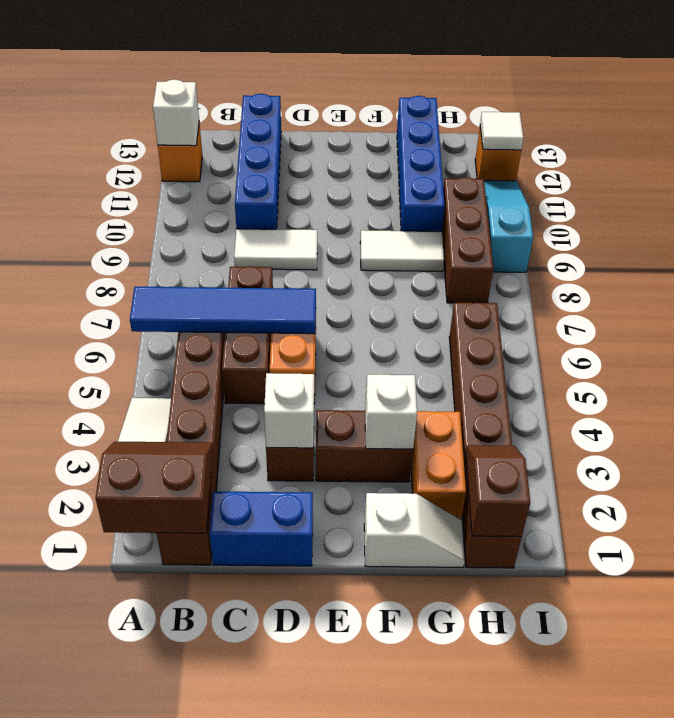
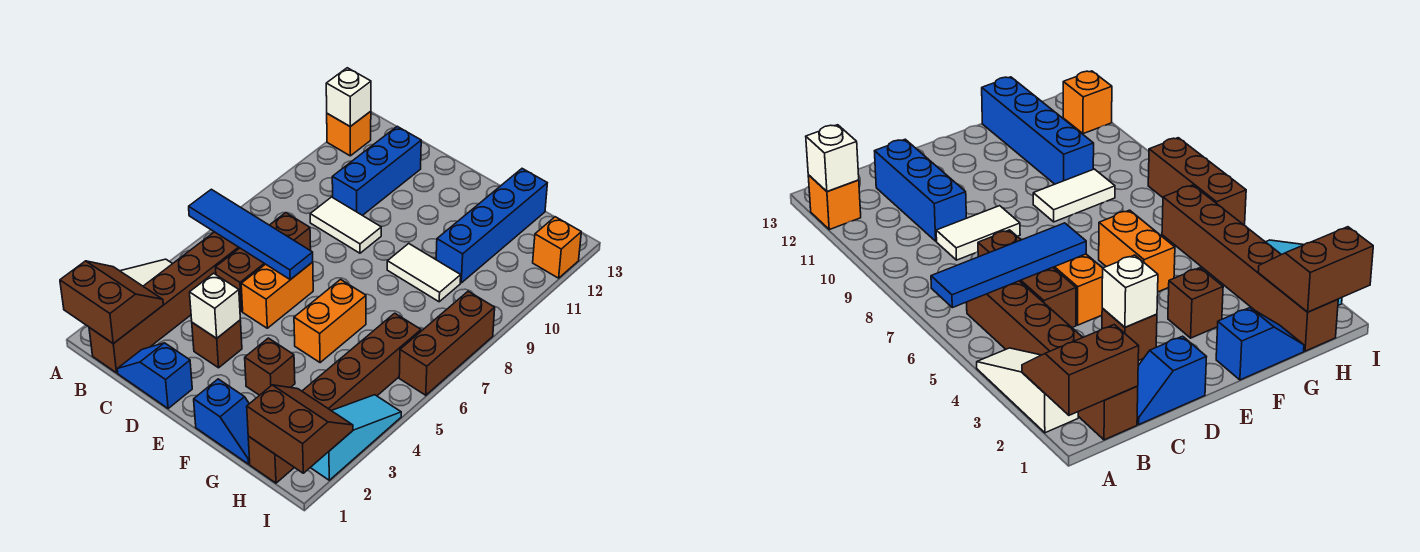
blue brick C1:D1 level 1 -> blue slope C1:D1 level 1 top D
blue brick C10:C13 level 1 -> blue brick C10:C12 level 1
brown brick E3:F3 level 1 -> brown brick F3 level 1
white slope F1:G1 level 1 top F -> blue slope F1:G1 level 1 top F
white brick F3 level 2 -> none
orange brick G2:G3 level 1 -> orange brick F5:F6 level 1
brown slope H1:H2 level 2 top 1 -> brown slope H1:I2 level 2 top 1
brown brick H8:H10 level 1 -> brown brick I6:I8 level 1
cyan slope I9:I11 level 1 top 9 -> cyan slope I2:I4 level 1 top 2
white tile I12 level 2 -> none

